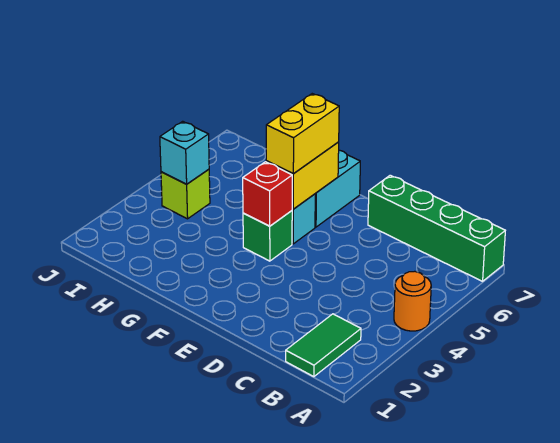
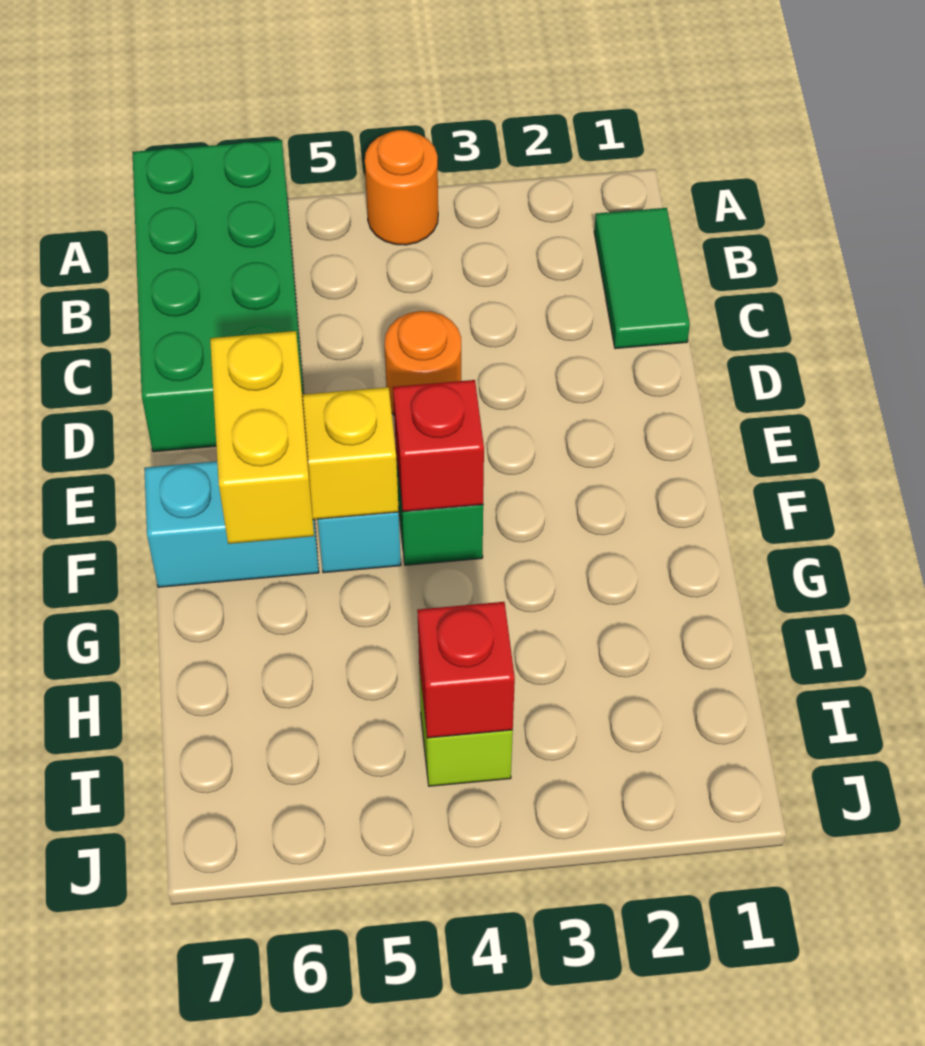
green brick A7:D7 level 1 -> green brick A6:D7 level 1
green tile B1:B2 level 1 -> green tile B1:C1 level 1
none -> orange round brick D4 level 1
yellow brick F5:F6 level 3 -> yellow brick F6:G6 level 3
cyan brick I4 level 2 -> red brick I4 level 2

